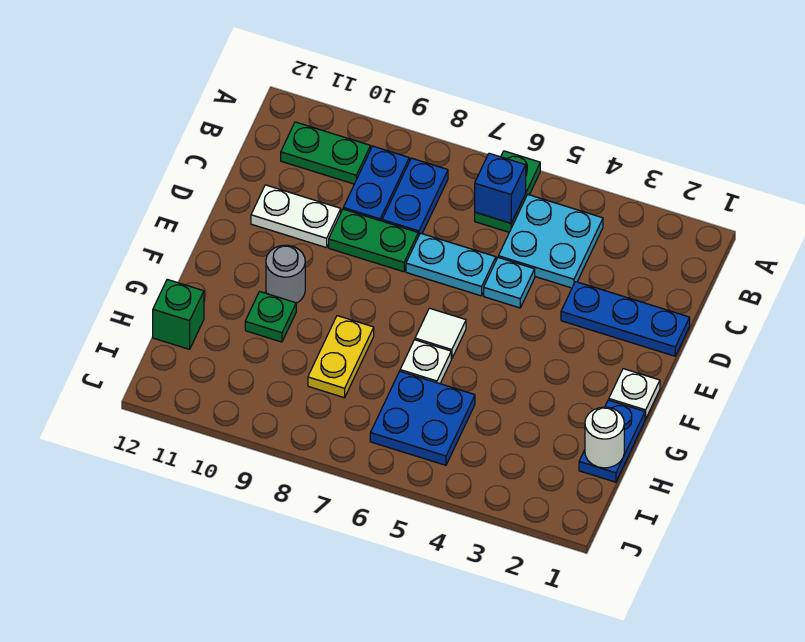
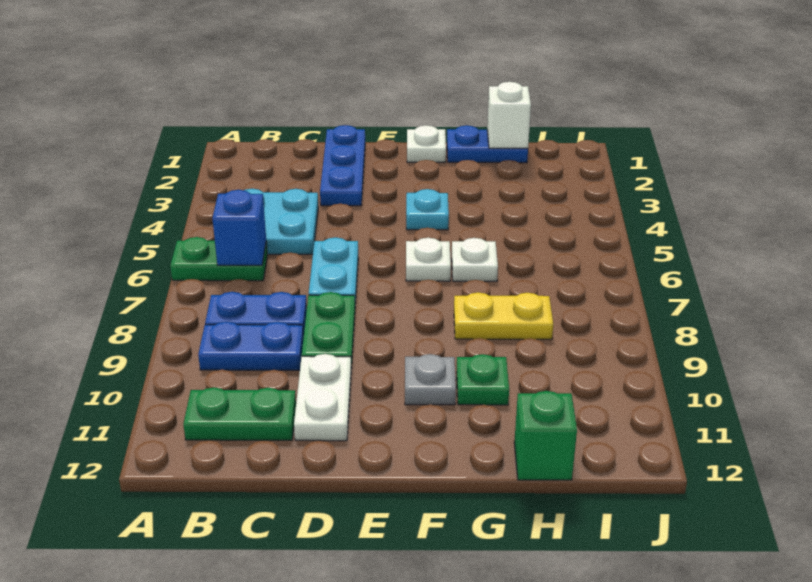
green plate B10:B11 level 1 -> green plate B11:C11 level 1
cyan plate D5 level 1 -> cyan plate F4 level 1
white tile F6 level 1 -> white plate F6 level 1
grey round brick F10 level 1 -> grey plate F10 level 1
white round brick H1 level 2 -> white brick H1 level 2
blue plate H5:I6 level 1 -> none

